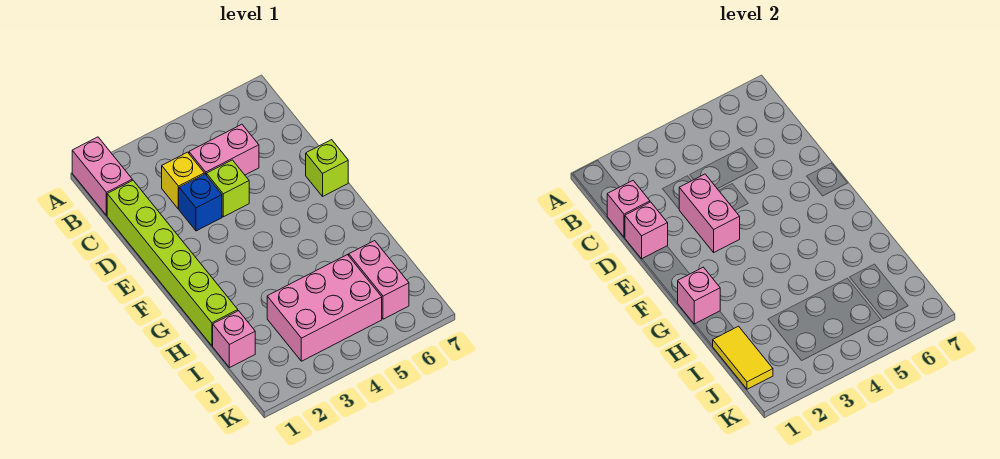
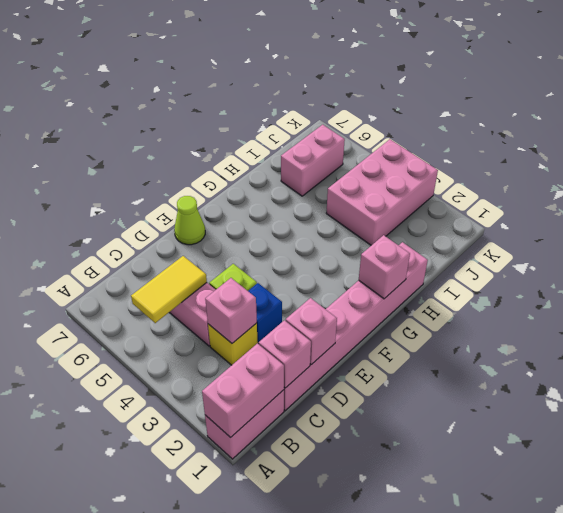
lime brick C1:H1 level 1 -> pink brick C1:H1 level 1
pink brick D3:E3 level 2 -> pink brick A1:B1 level 2
lime brick E7 level 1 -> lime cone E7 level 1
pink brick I1 level 1 -> pink brick C3 level 2
yellow tile I1:J1 level 2 -> yellow tile B5:C5 level 2
pink brick I3:J5 level 1 -> pink brick I3:K4 level 1

